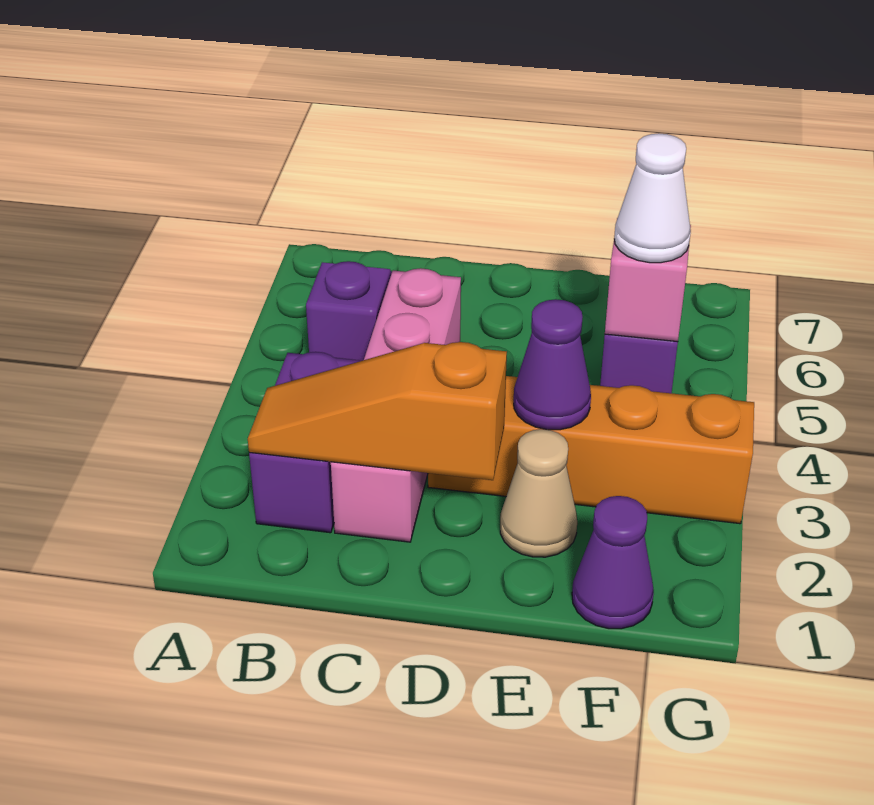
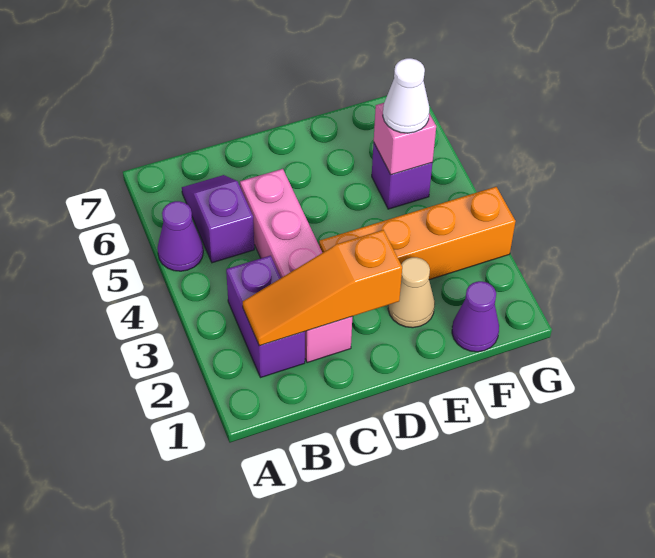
purple cone E3 level 2 -> purple cone A5 level 1

